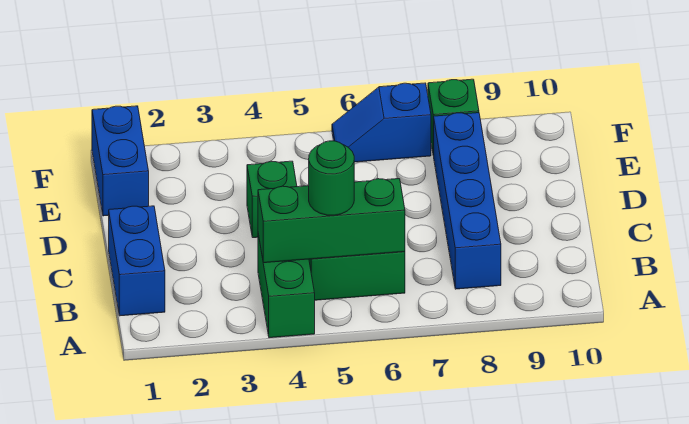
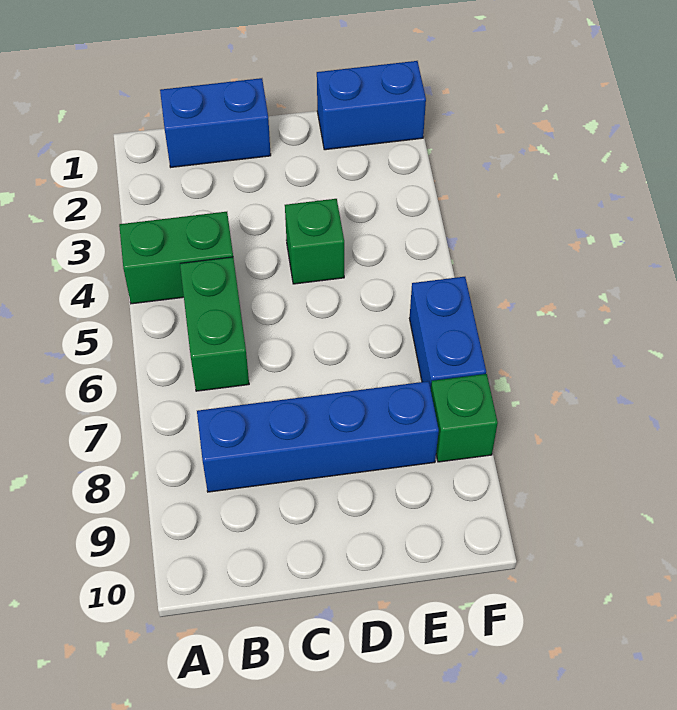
green brick B4:B6 level 2 -> none
green round brick B5 level 3 -> none
blue slope F6:F7 level 1 top 7 -> blue brick F6:F7 level 1

